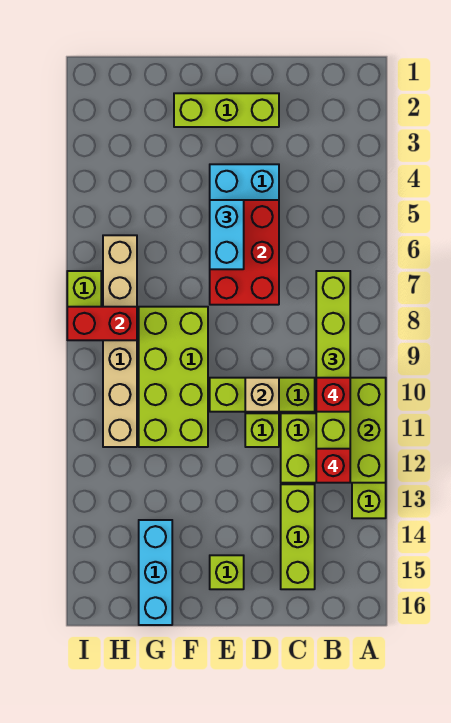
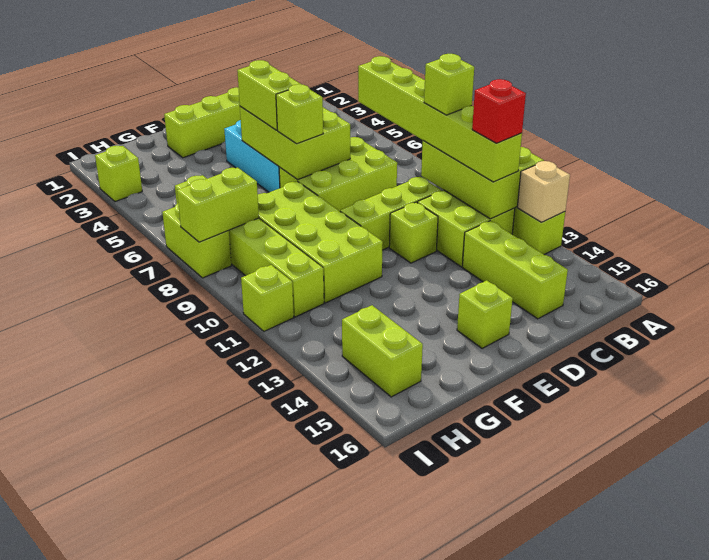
red brick B10 level 4 -> lime brick B10 level 4
none -> lime brick C7:E8 level 1
red brick D5:E7 level 2 -> lime brick D5:E7 level 2
tan brick D10 level 2 -> tan brick A13 level 2
cyan brick E5:E6 level 3 -> lime brick E5:E6 level 3
none -> lime brick E7 level 3
cyan brick G14:G16 level 1 -> none
tan brick H6:H11 level 1 -> lime brick H6:H11 level 1
red brick H8:I8 level 2 -> lime brick H8:I8 level 2
none -> lime brick H14:H15 level 1
none -> lime brick I3 level 1
none -> lime brick I11 level 1

